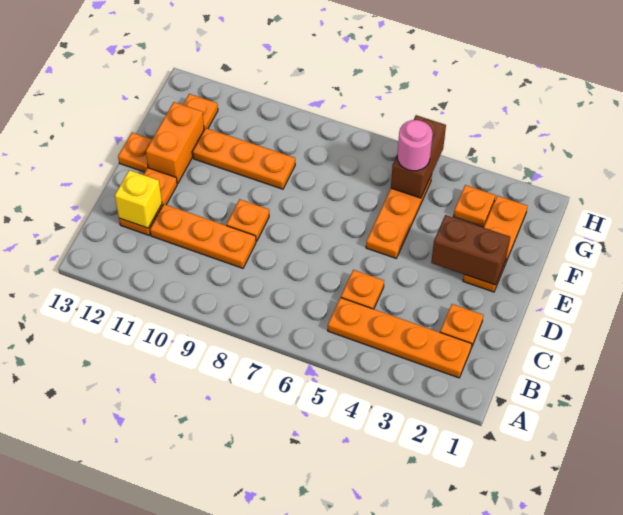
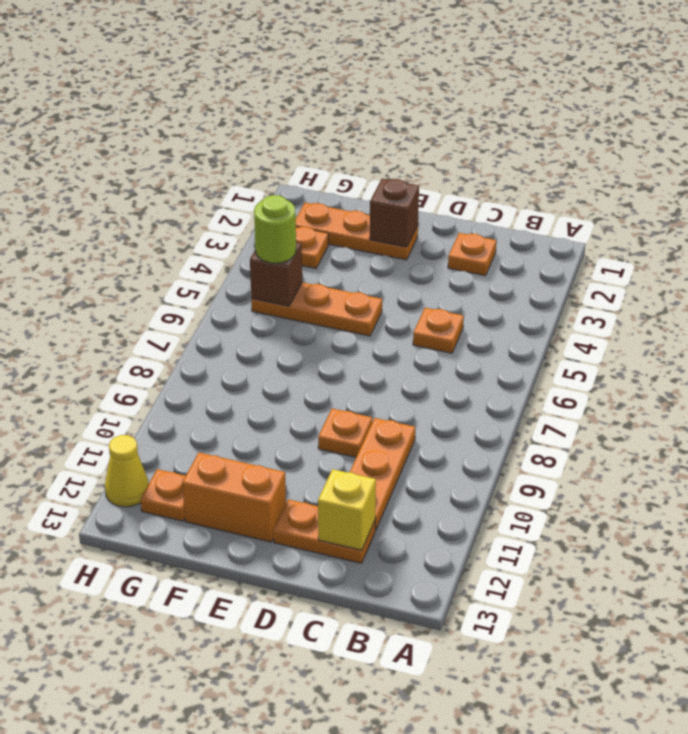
orange plate B2:B5 level 1 -> none
brown brick E2:E3 level 2 -> brown brick E2 level 2
orange plate E13 level 1 -> none
orange plate F9:F11 level 1 -> none
brown brick G5:H5 level 2 -> brown brick G5 level 2
pink round brick G5 level 3 -> lime round brick G5 level 3
none -> yellow cone H12 level 1

